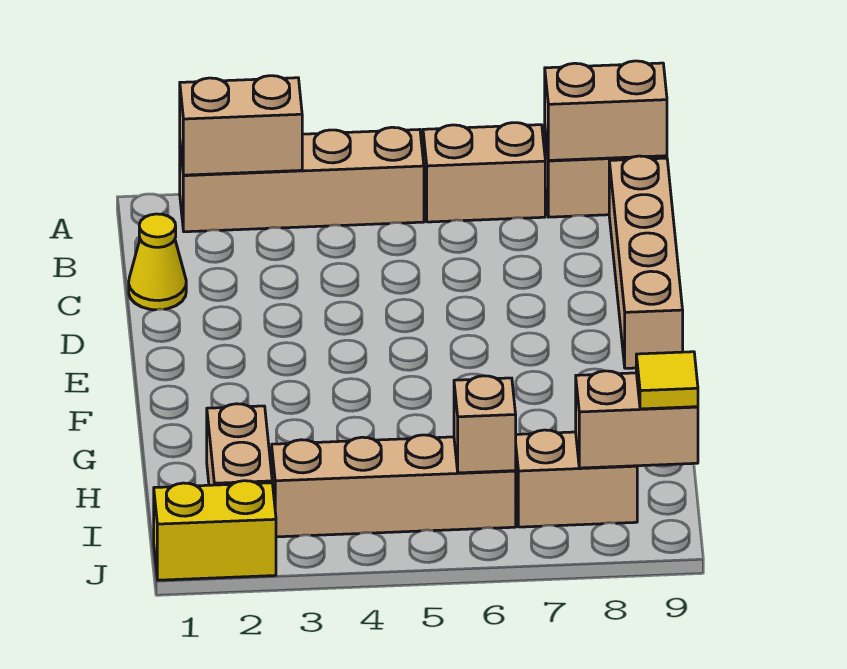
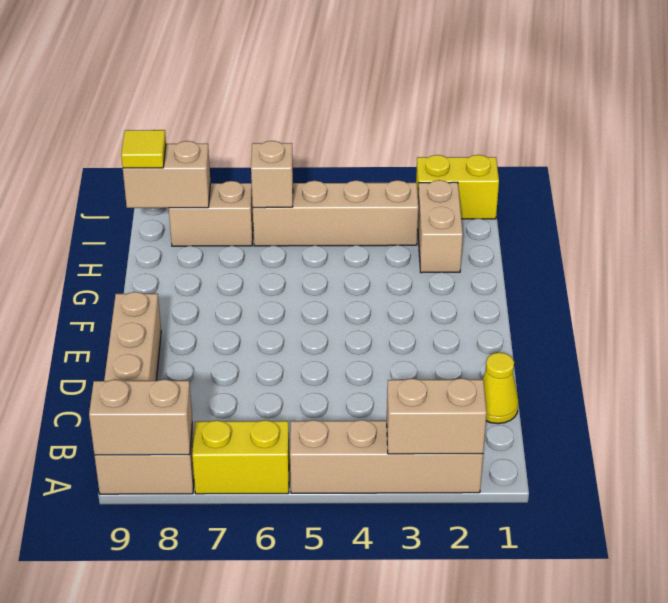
tan brick A6:A7 level 1 -> yellow brick A6:A7 level 1

